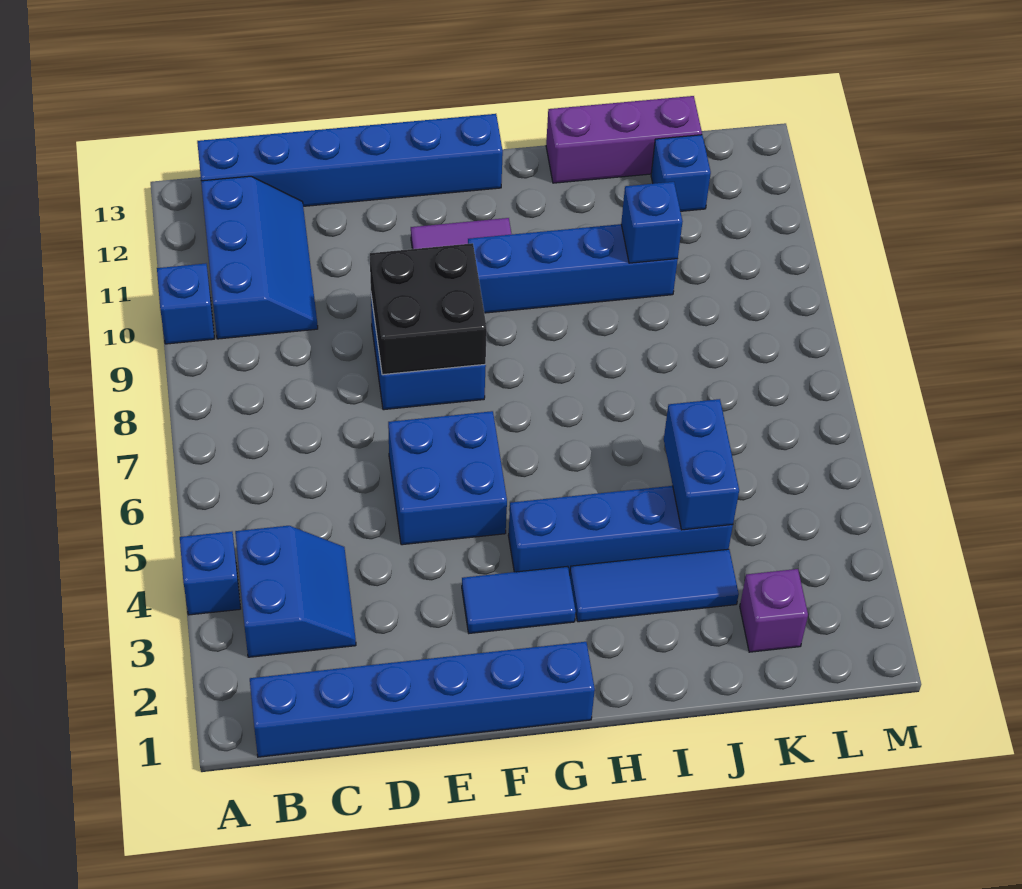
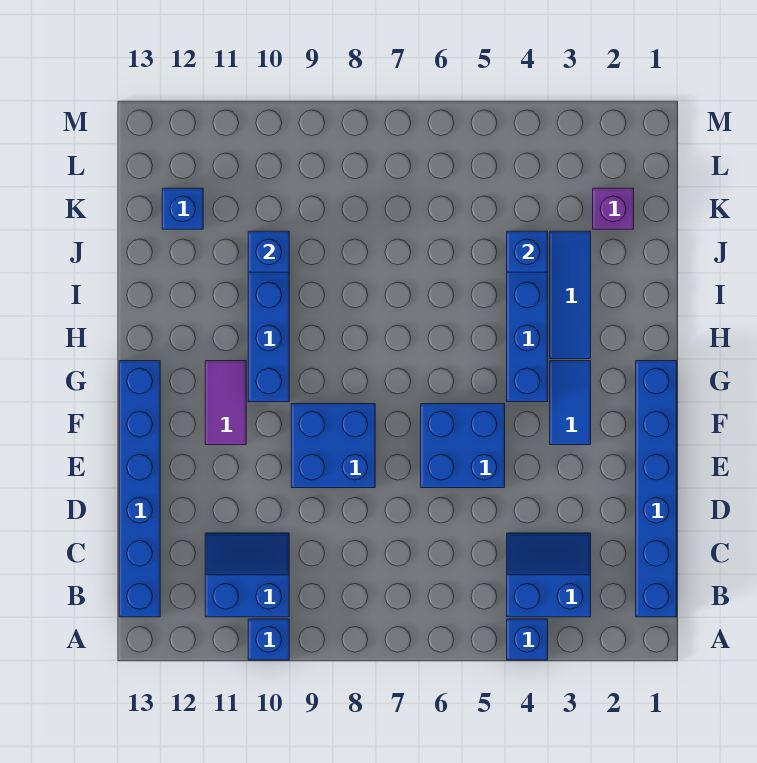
blue slope B10:C12 level 1 top B -> blue slope B10:C11 level 1 top B
black brick E8:F9 level 2 -> none
purple brick I13:K13 level 1 -> none
blue brick J4:J5 level 2 -> blue brick J4 level 2

